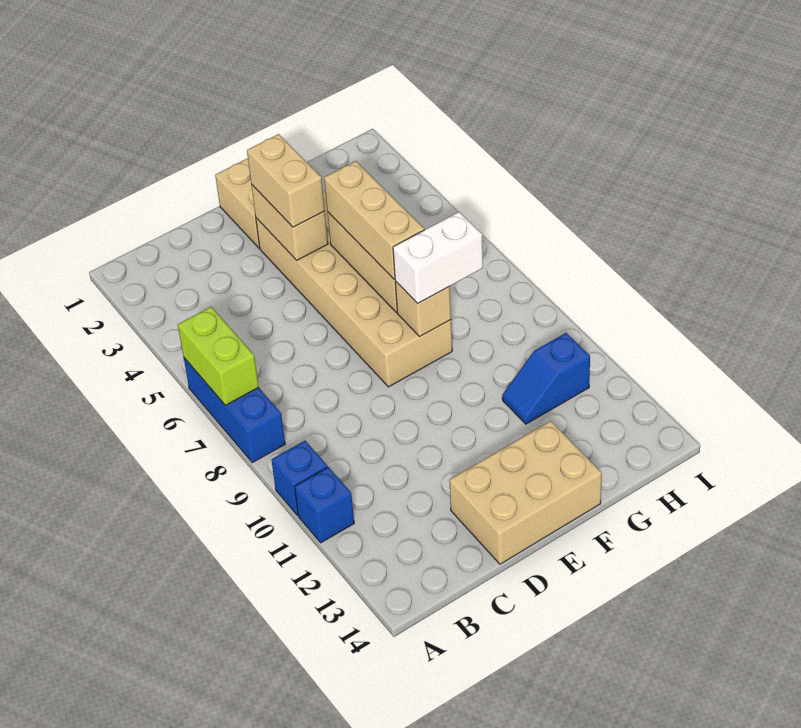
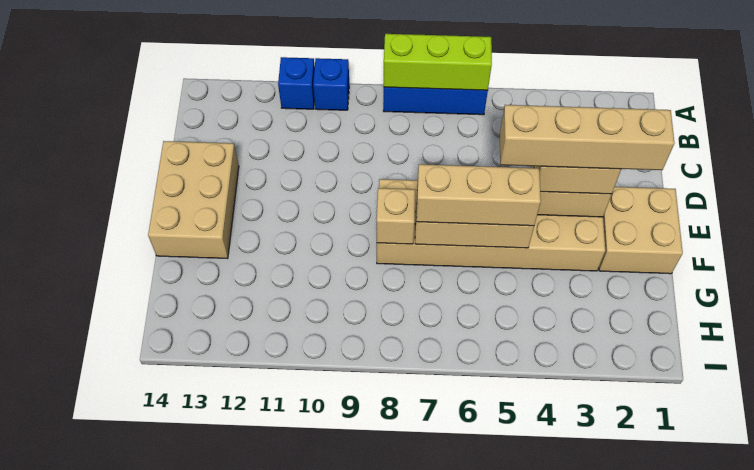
lime brick A6:A7 level 2 -> lime brick A6:A8 level 2
none -> tan brick E2:E5 level 4
white brick F8:G8 level 3 -> none
blue slope G11:H11 level 1 top H -> none

